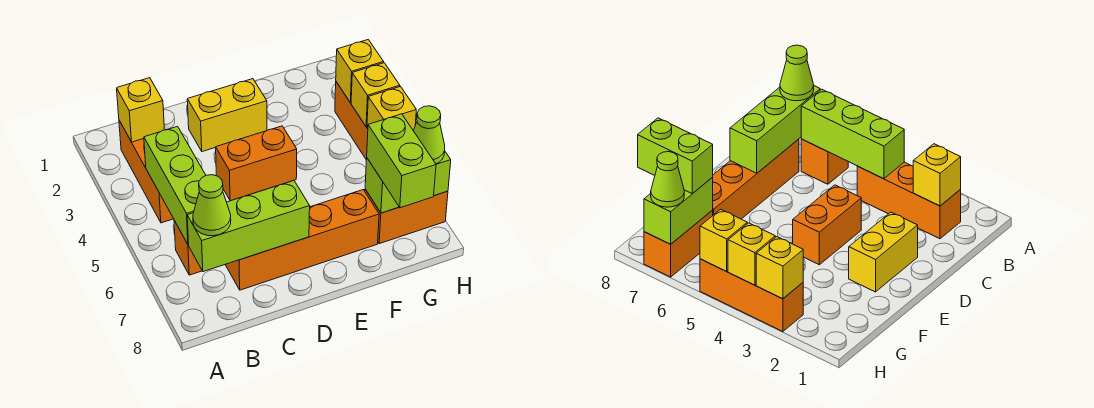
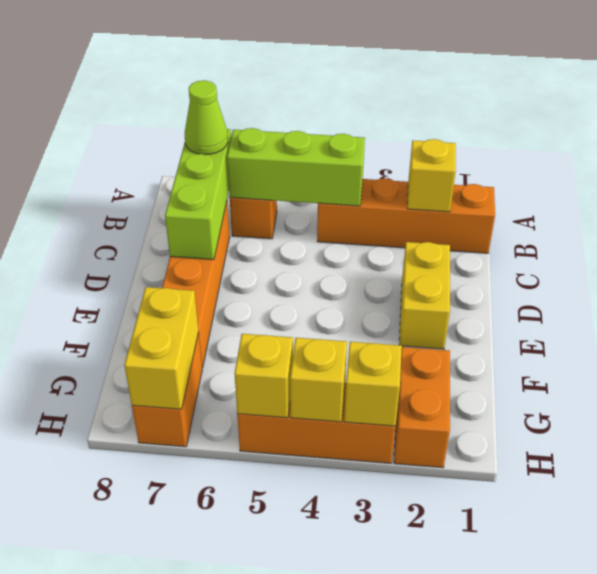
orange brick B2:B4 level 1 -> orange brick B1:B4 level 1
orange brick D4:E4 level 1 -> orange brick G2:H2 level 1
lime brick G7:H7 level 2 -> yellow brick G7:H7 level 2
lime brick G7:G8 level 3 -> none
lime cone H7 level 3 -> none

